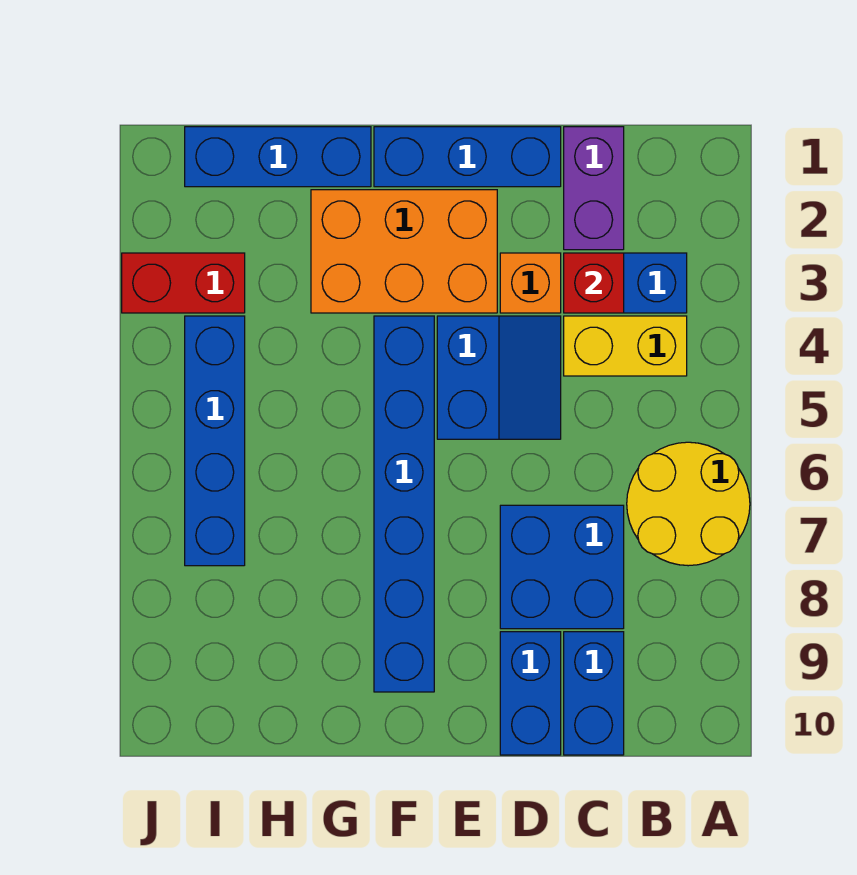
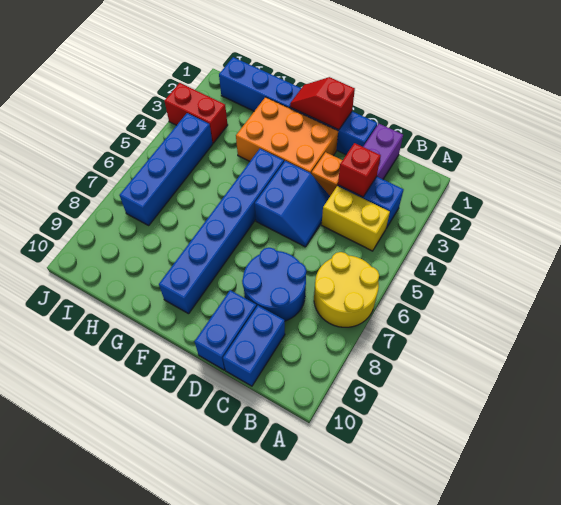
blue brick C7:D8 level 1 -> blue round brick C7:D8 level 1
none -> red slope E1:F1 level 2 top E

